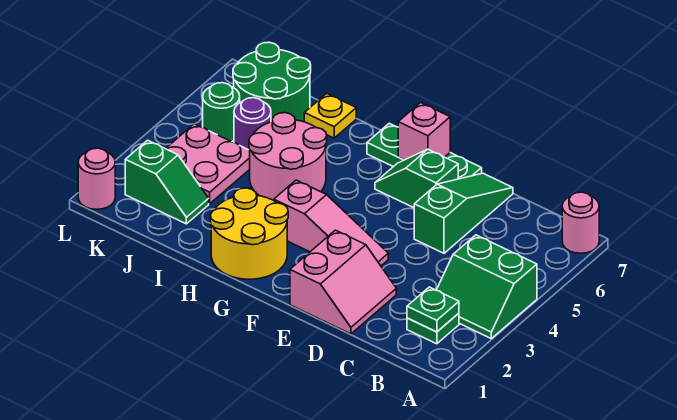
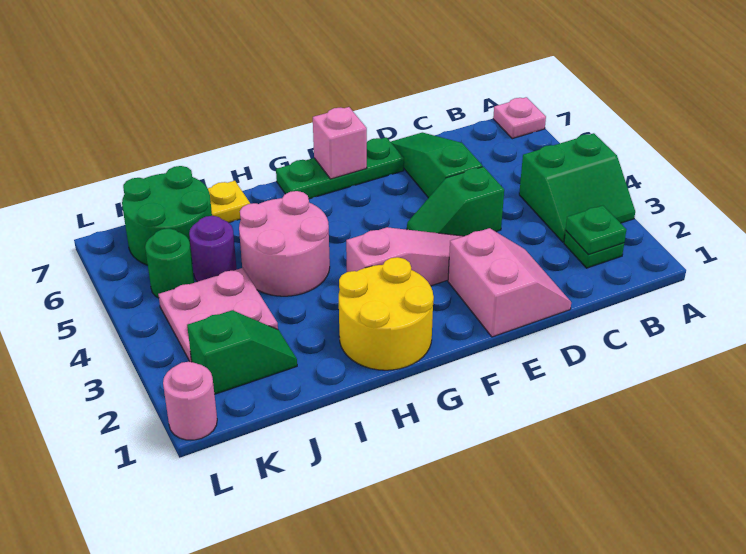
pink round brick A7 level 1 -> pink plate A7 level 1
green slope E6:F6 level 1 top E -> green slope D4:E4 level 1 top D

